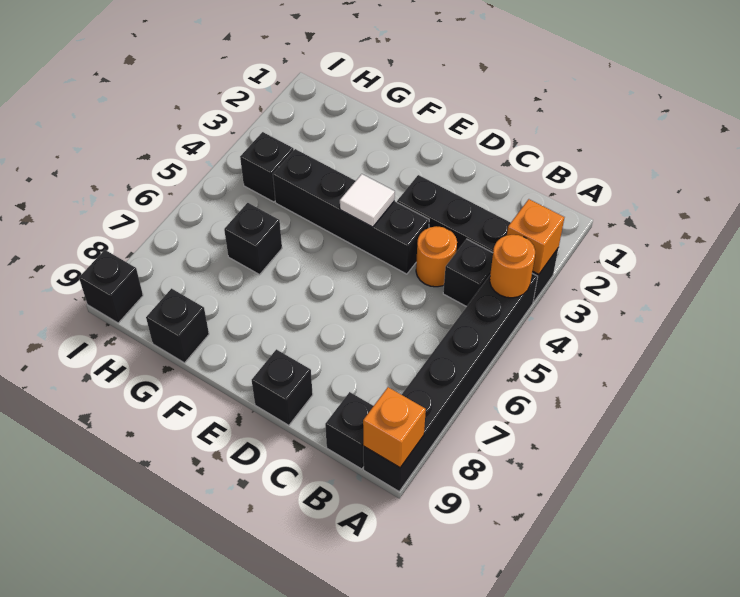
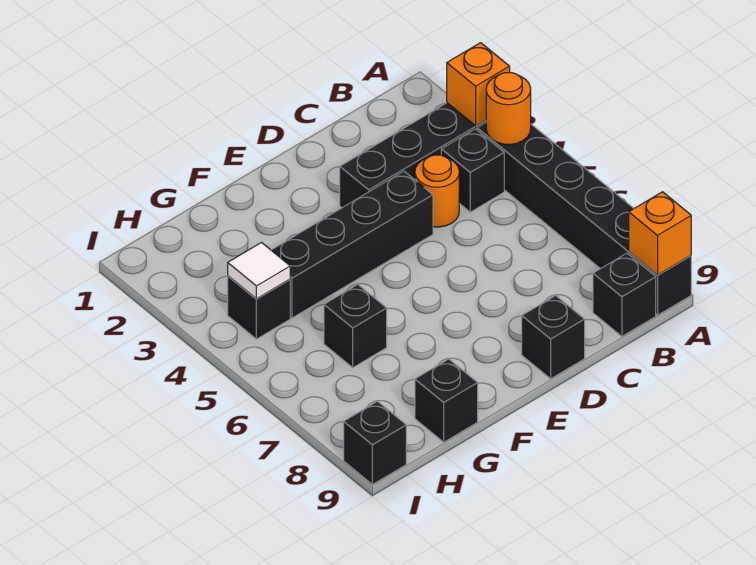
white tile E4 level 2 -> white tile H4 level 2

